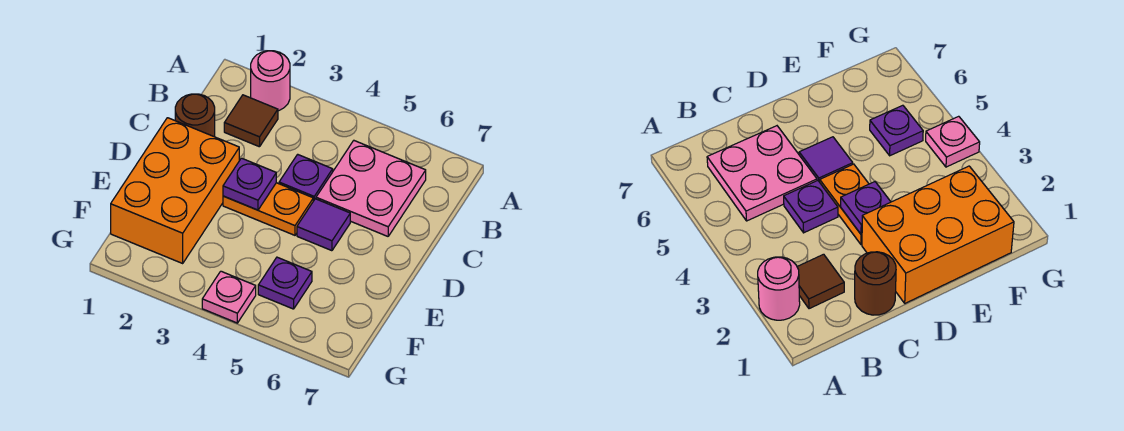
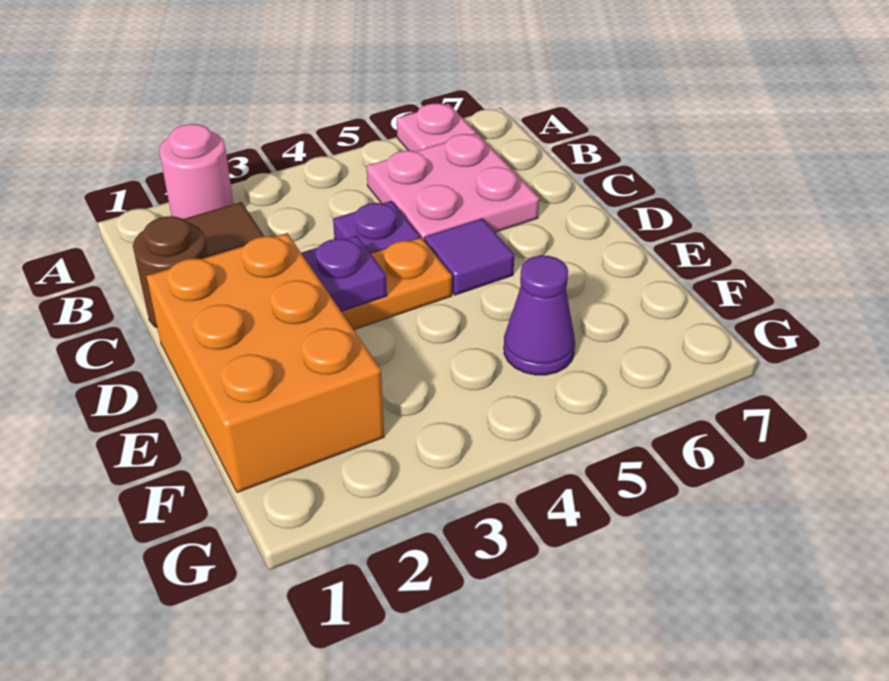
purple plate F5 level 1 -> purple cone F5 level 1
pink plate G4 level 1 -> pink plate A6 level 1

